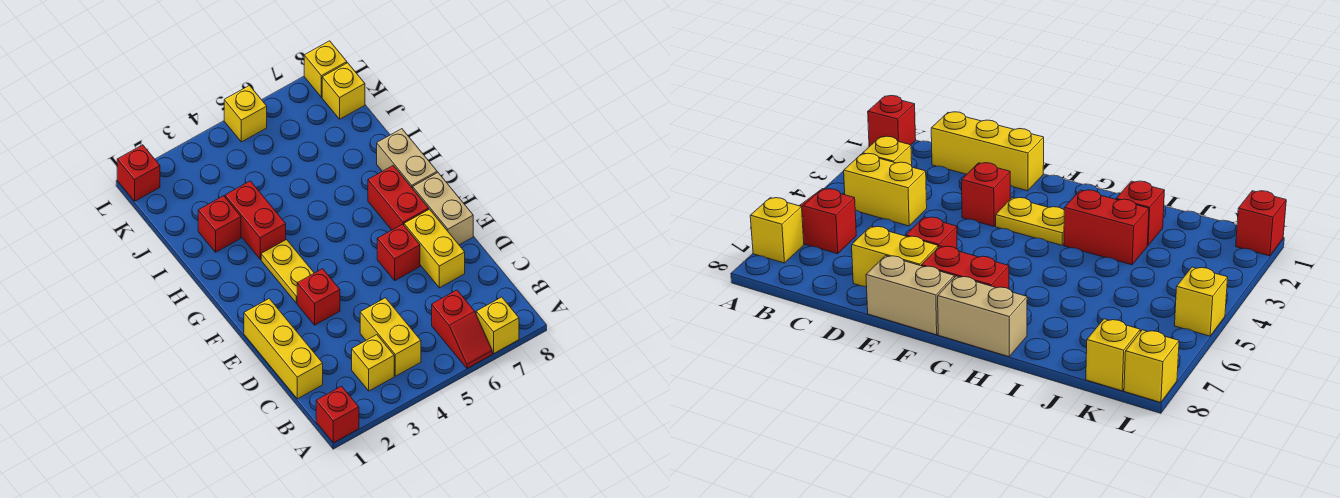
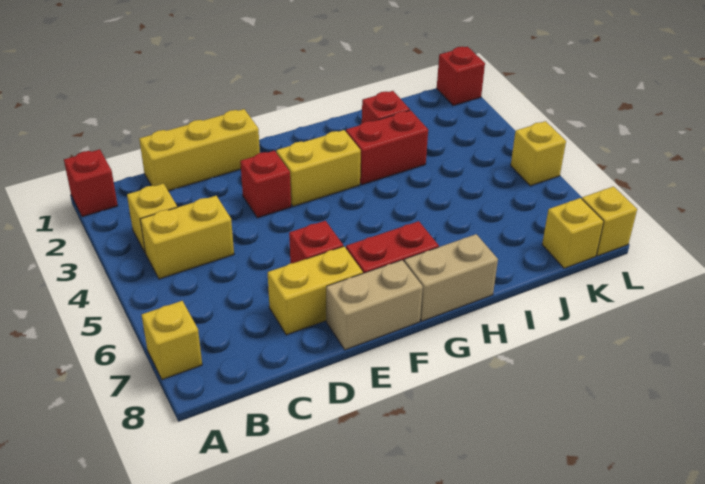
red slope A6:B6 level 1 top B -> none
yellow plate F3:G3 level 1 -> yellow brick F3:G3 level 1

